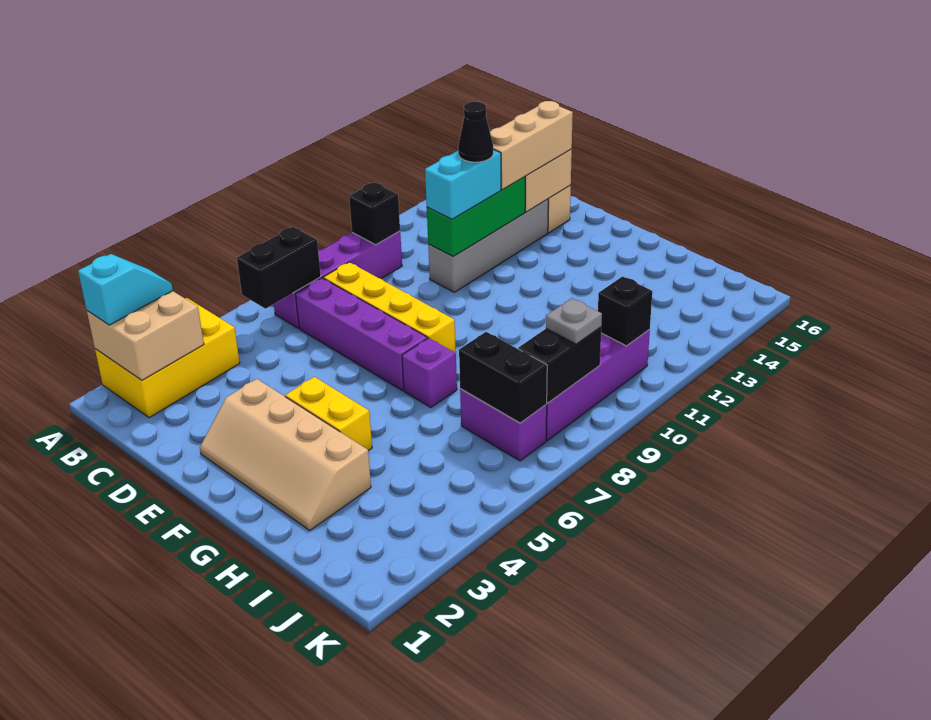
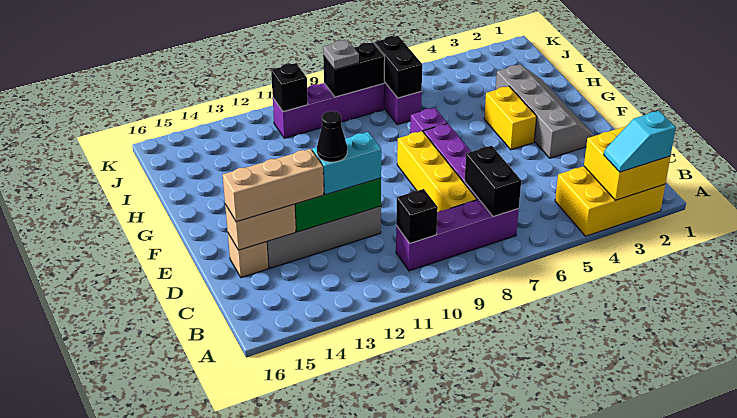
tan brick A2:B3 level 2 -> yellow brick A2:B3 level 2
black brick B6:B7 level 2 -> black brick B7:C7 level 2
tan slope E2:H3 level 1 top 3 -> grey slope E2:H3 level 1 top 3

